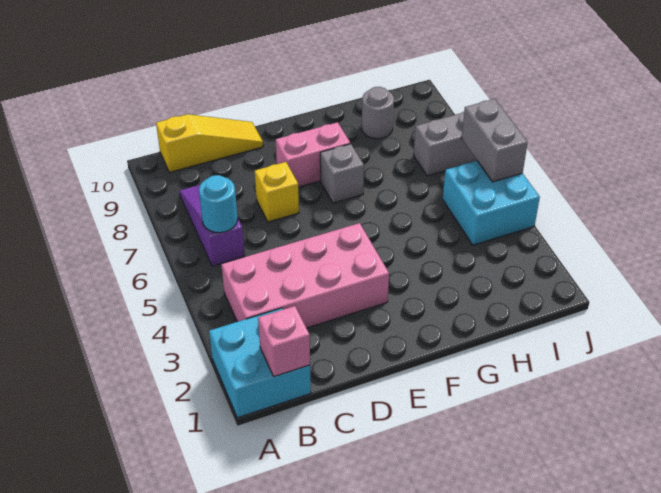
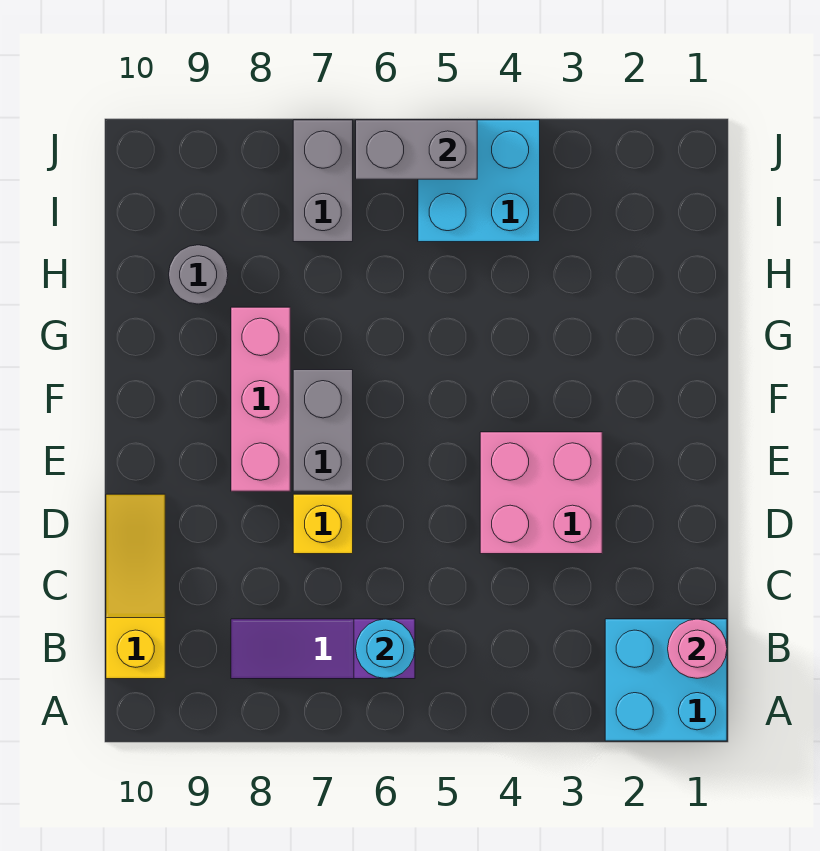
pink brick B1 level 2 -> pink round brick B1 level 2
pink brick B3:E4 level 1 -> pink brick D3:E4 level 1
pink brick E8:F8 level 1 -> pink brick E8:G8 level 1
grey brick F7 level 1 -> grey brick E7:F7 level 1

